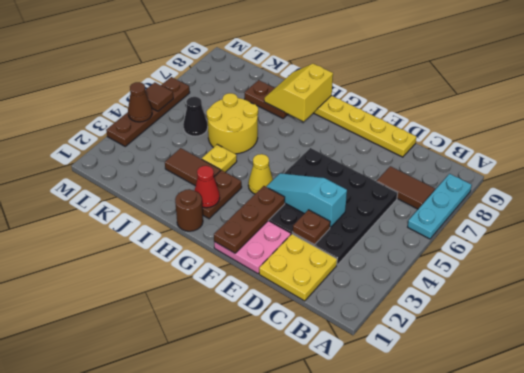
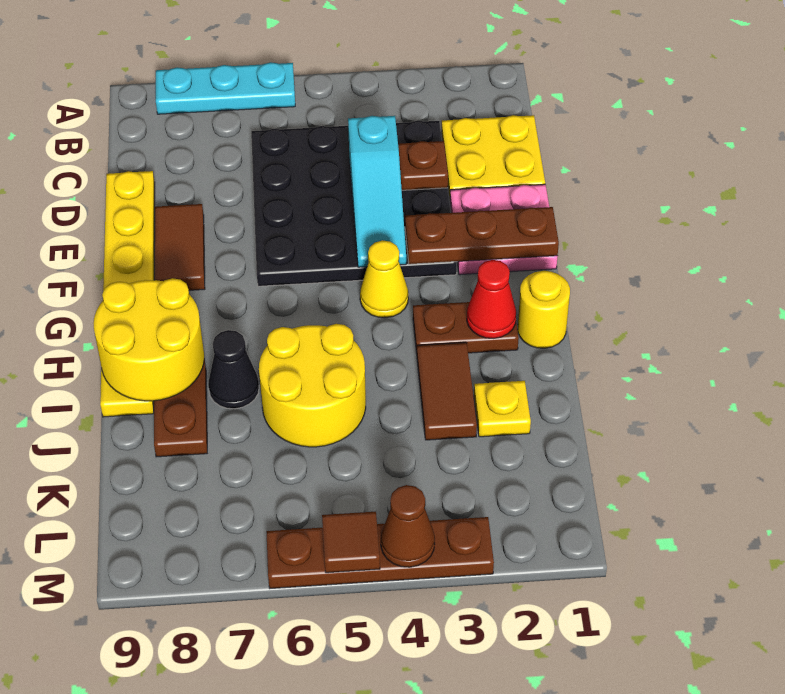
brown tile B7:C7 level 1 -> brown tile E8:F8 level 1
brown round brick H1 level 1 -> yellow round brick H1 level 1
yellow slope H8:I9 level 2 top H -> yellow round brick H8:I9 level 2
yellow plate I4 level 1 -> yellow plate J2 level 1
black cone K5 level 1 -> black cone I7 level 1

